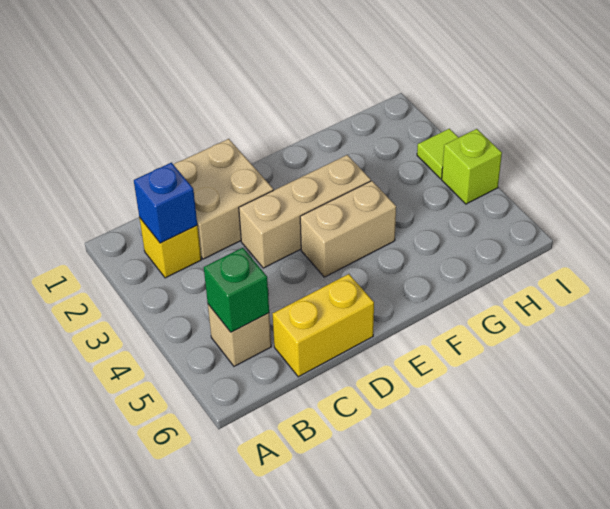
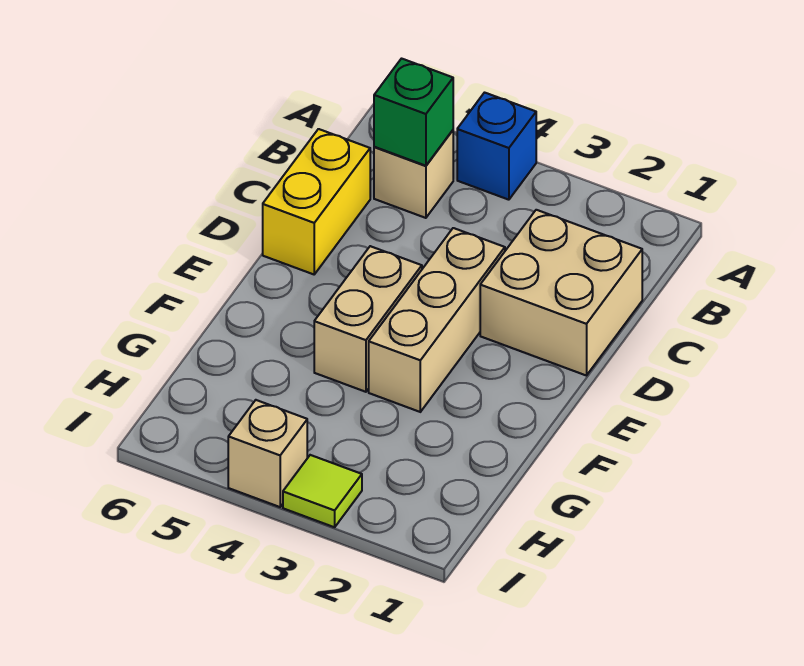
yellow brick B2 level 1 -> none
blue brick B2 level 2 -> blue brick A4 level 1
lime brick I4 level 1 -> tan brick I4 level 1

